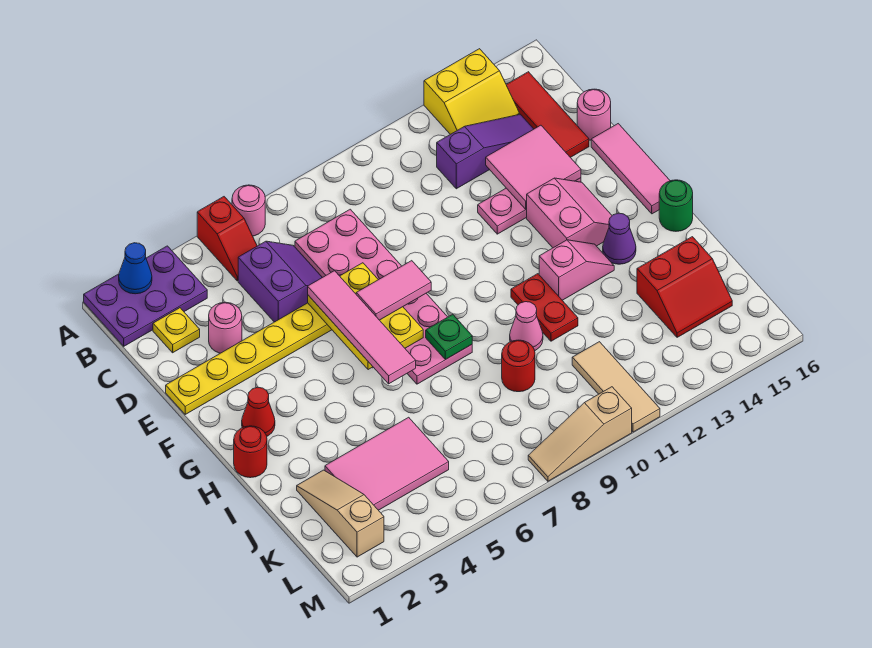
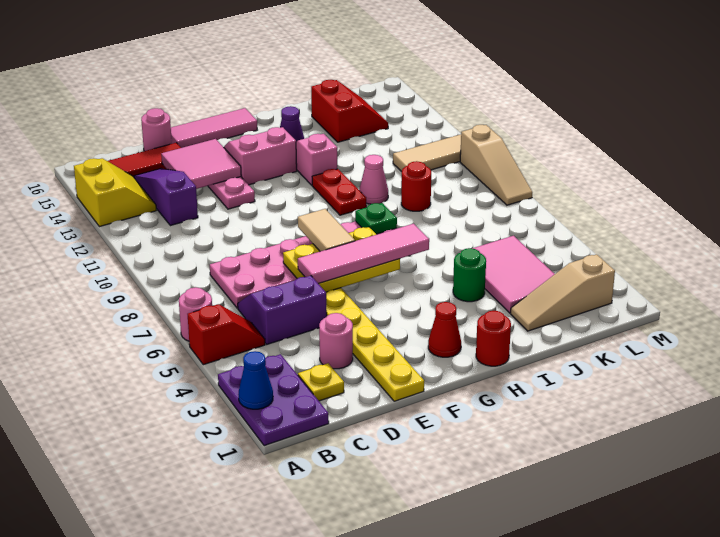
pink tile F7:F8 level 3 -> tan tile F7:F8 level 3
red plate H11:I11 level 1 -> red plate H10:H11 level 1
green round brick H16 level 1 -> green round brick I4 level 1

